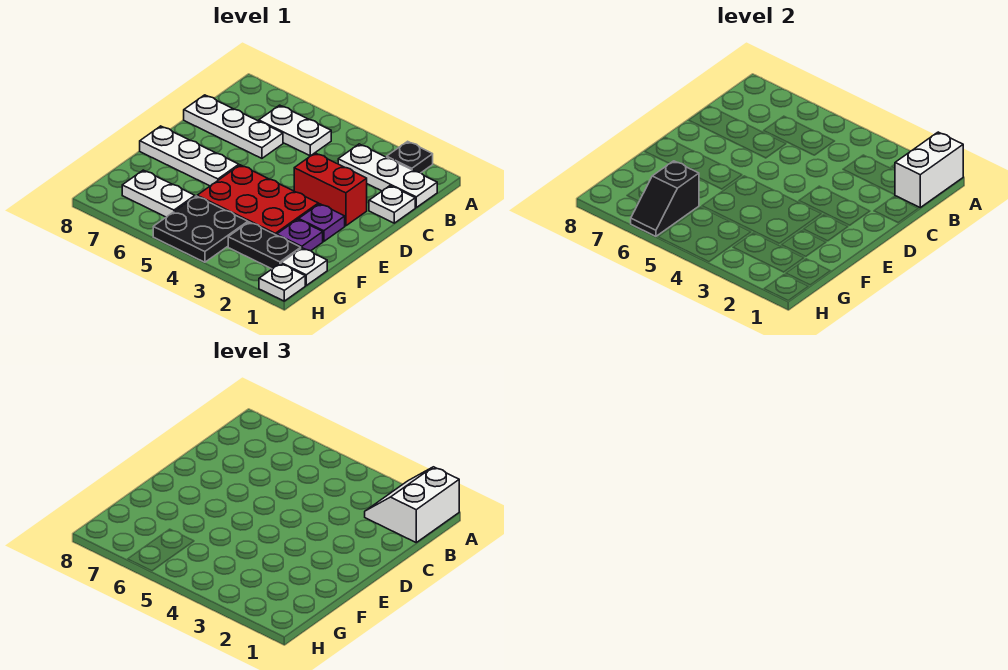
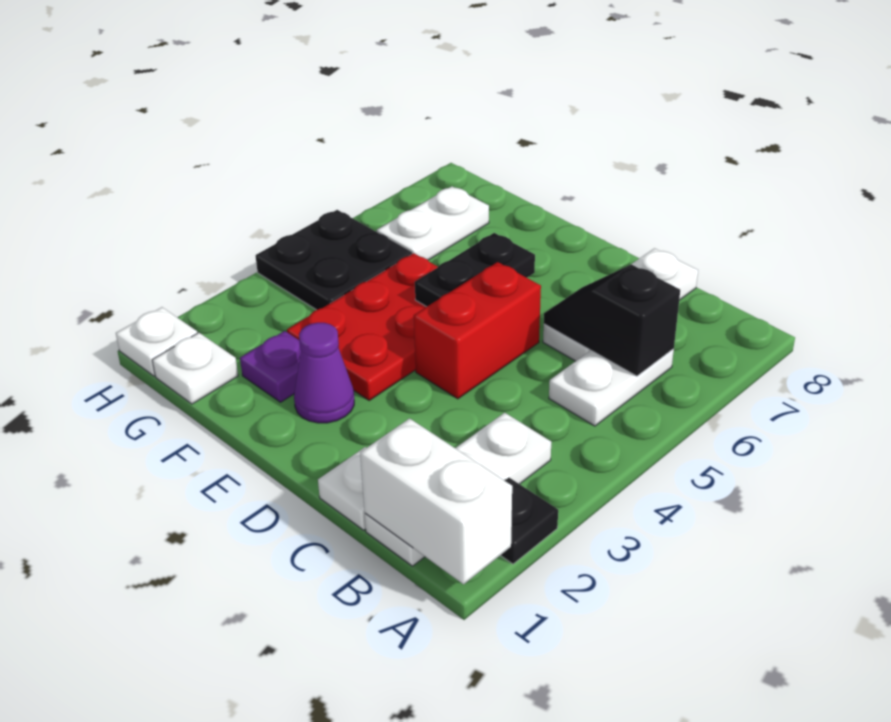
white slope A1:B2 level 3 top 1 -> none
red brick D2:D3 level 1 -> red brick D4:D5 level 1
purple plate E2 level 1 -> purple cone E2 level 1
white plate E6:E8 level 1 -> none
black plate G2:G3 level 1 -> black plate E5:E6 level 2
black slope G6:H6 level 2 top G -> black slope B6:C6 level 2 top B

